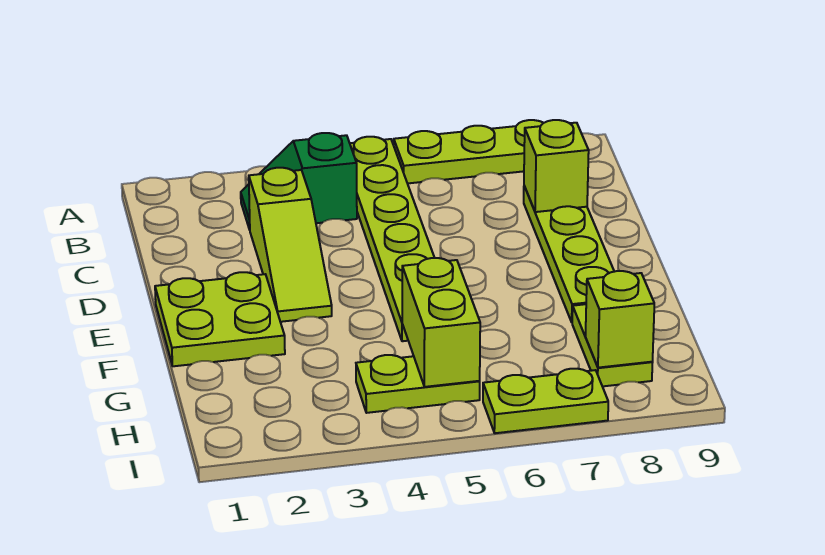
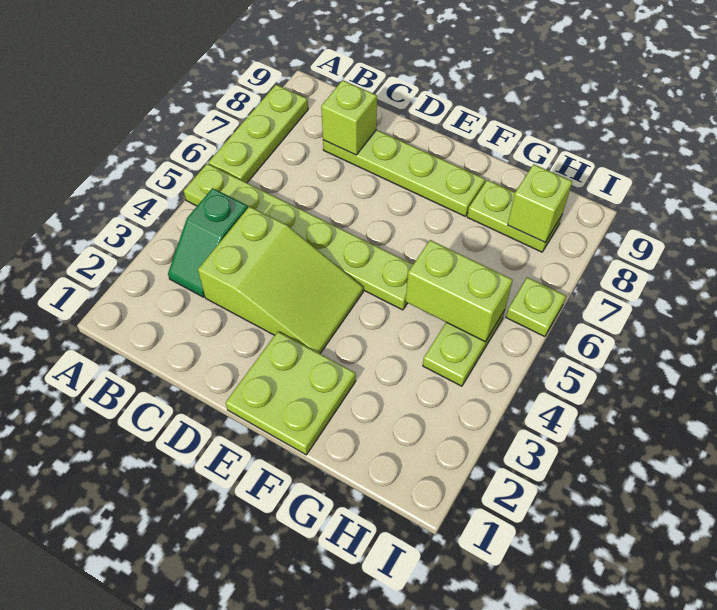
lime slope C3:E3 level 1 top C -> lime slope C3:E4 level 1 top C
lime plate I6:I7 level 1 -> lime plate I6 level 1

